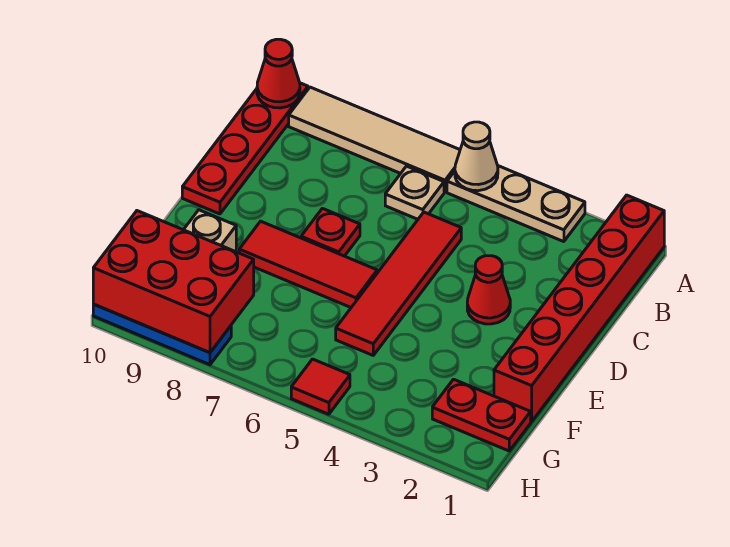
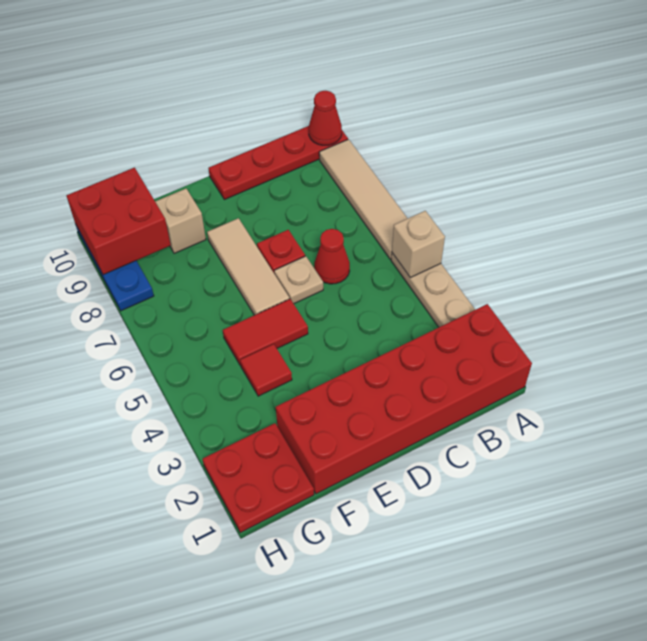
red brick A1:F1 level 1 -> red brick A1:F2 level 1
tan cone A5 level 2 -> tan brick A5 level 2
tan plate B6 level 1 -> tan plate D6 level 1
red tile C5:F5 level 1 -> red tile E5:F5 level 1
red cone D3 level 1 -> red cone C6 level 1
red tile E6:E8 level 1 -> tan tile E6:E8 level 1
red plate G1:G2 level 1 -> red plate G1:H2 level 1
red brick G8:H10 level 2 -> red brick G9:H10 level 2
red tile H5 level 1 -> red tile F4 level 1

